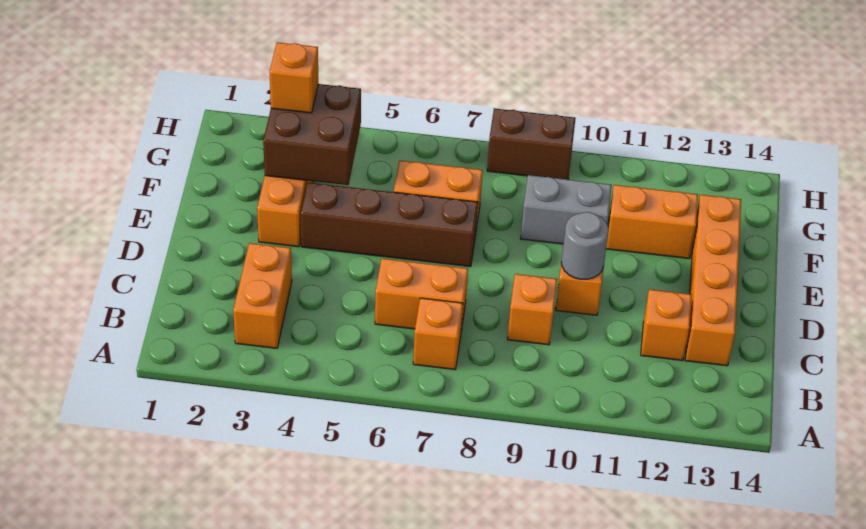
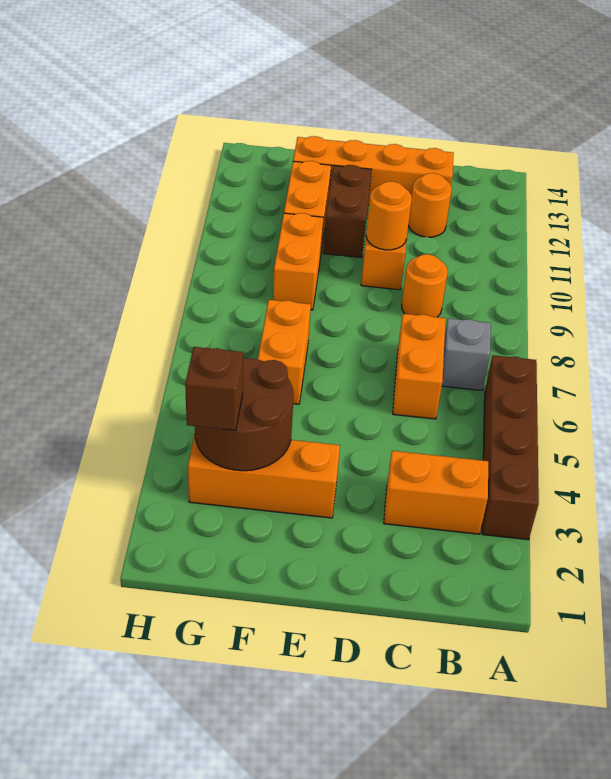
orange brick B7 level 1 -> grey brick B7 level 1
orange brick C9 level 1 -> orange round brick C9 level 1
orange brick C12 level 1 -> orange round brick C12 level 1
grey round brick D10 level 2 -> orange round brick D10 level 2
brown brick E4:E7 level 1 -> brown brick A3:A6 level 1
brown brick F3:G4 level 2 -> brown round brick F3:G4 level 2
grey brick F9:F10 level 1 -> orange brick F9:F10 level 1
orange brick G3 level 3 -> brown brick G3 level 3
brown brick H8:H9 level 1 -> brown brick E11:E12 level 1

